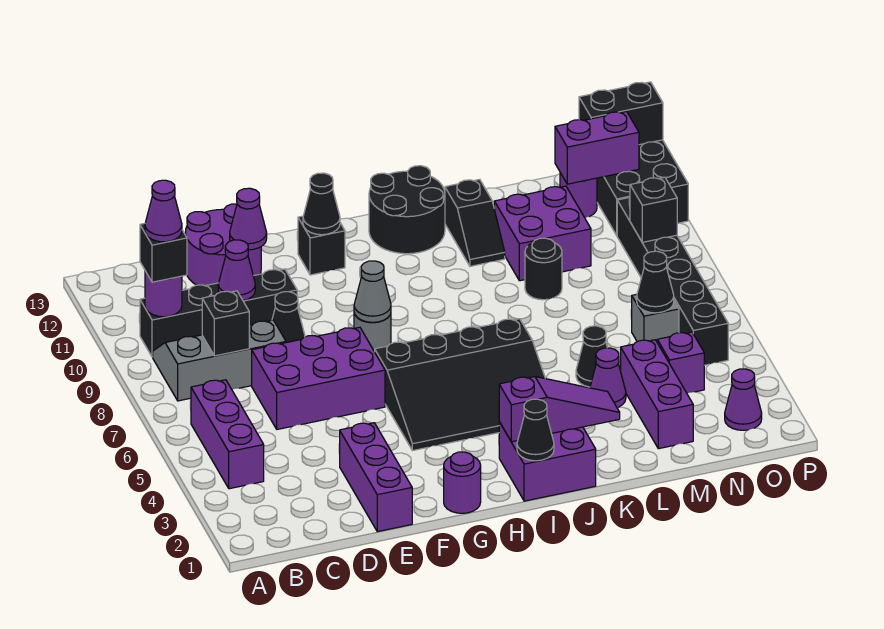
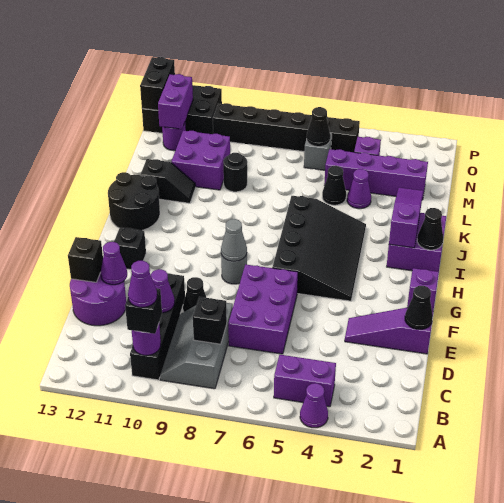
purple brick B4:B6 level 1 -> purple brick B4:B5 level 1
purple brick E1:E3 level 1 -> purple slope E1:E3 level 1 top 1
purple round brick G1 level 1 -> purple brick G1 level 1
black cone G12 level 2 -> black cone E1 level 2
purple brick M2:M4 level 1 -> purple brick M2:M5 level 1
purple cone O2 level 1 -> purple cone A4 level 1
black brick O9 level 2 -> black brick E13 level 2

